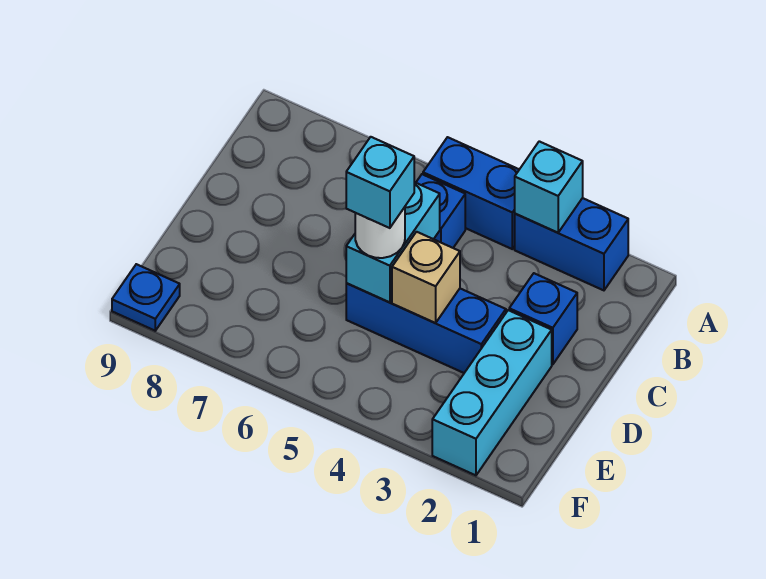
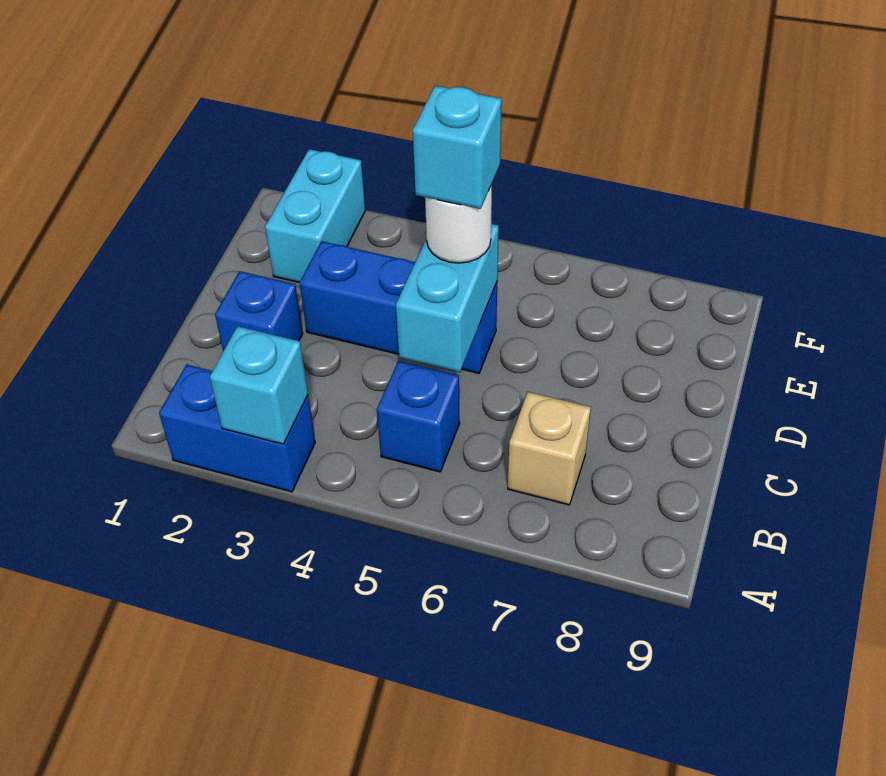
blue brick A4:A5 level 1 -> none
cyan brick D2:F2 level 1 -> cyan brick E2:F2 level 1
tan brick D4 level 2 -> tan brick B7 level 1
blue plate F9 level 1 -> none

